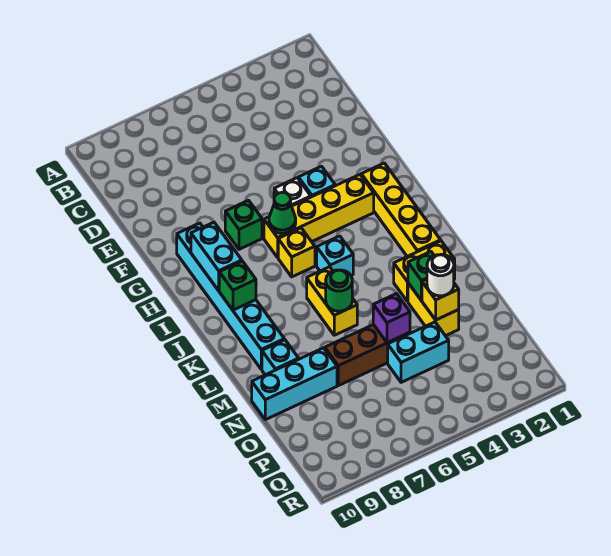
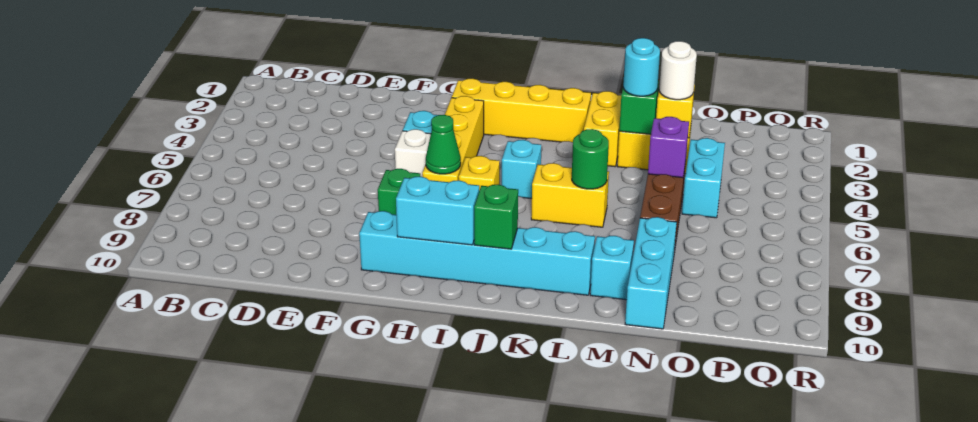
none -> cyan round brick M3 level 3

